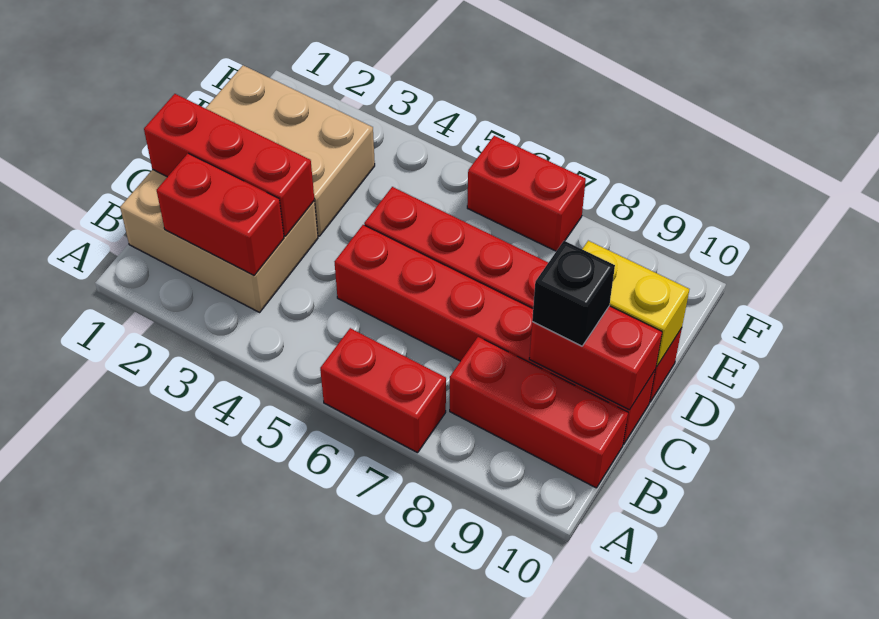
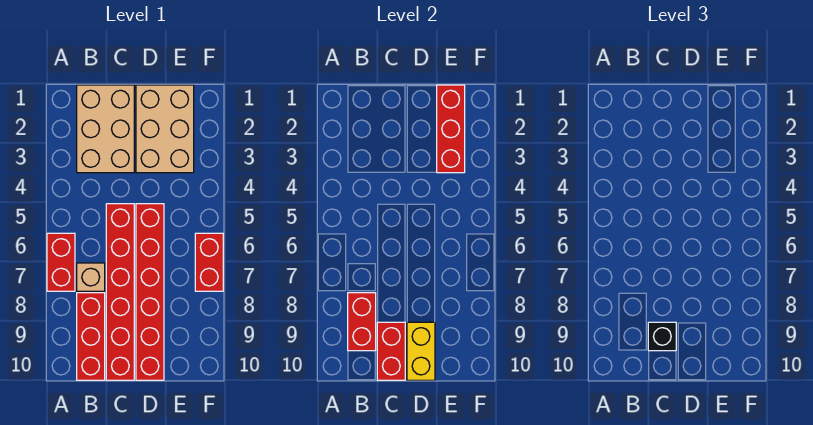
red brick B2:B3 level 2 -> red brick B8:B9 level 2
none -> tan brick B7 level 1
red brick C1:C3 level 2 -> red brick E1:E3 level 2

